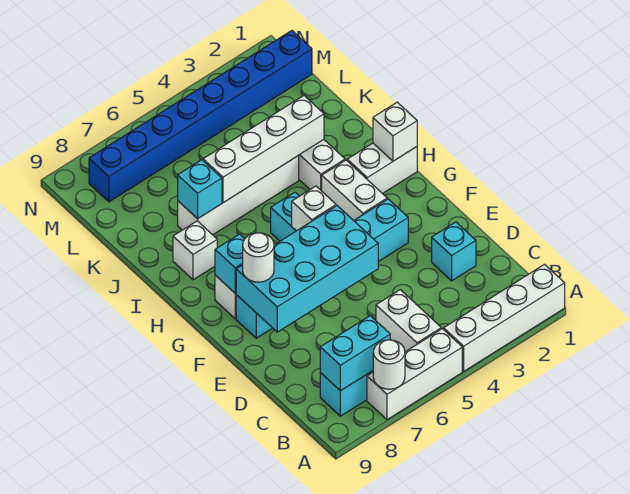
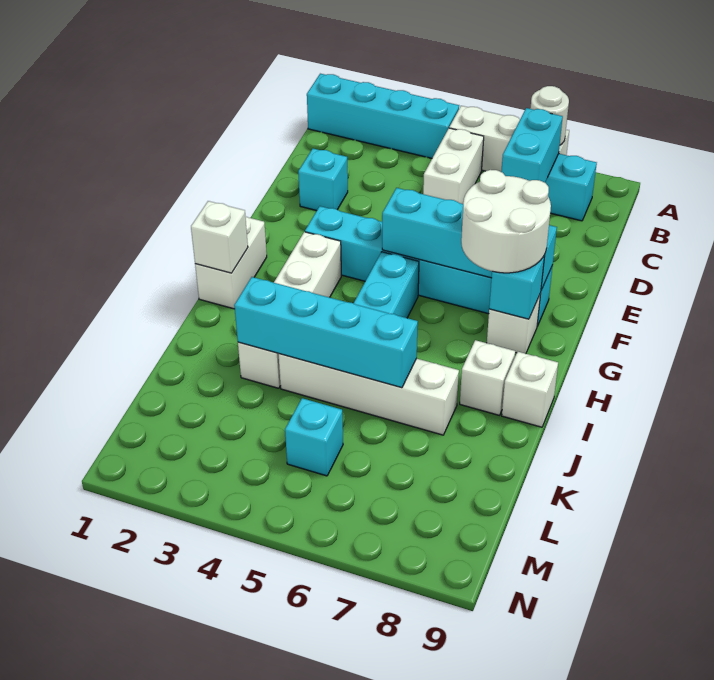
white brick A1:A4 level 1 -> cyan brick A1:A4 level 1
cyan brick B7:B8 level 2 -> cyan brick B7:C7 level 2
cyan brick E5:F8 level 2 -> cyan brick F5:F8 level 2
white round brick F8 level 3 -> white round brick F7:G8 level 3
white brick G5 level 2 -> white brick I9 level 1
white brick H1:H2 level 1 -> white brick G1:H1 level 1
white brick J3:J6 level 2 -> cyan brick J3:J6 level 2
cyan brick J7 level 2 -> cyan brick L5 level 1
blue brick M1:M8 level 1 -> none

